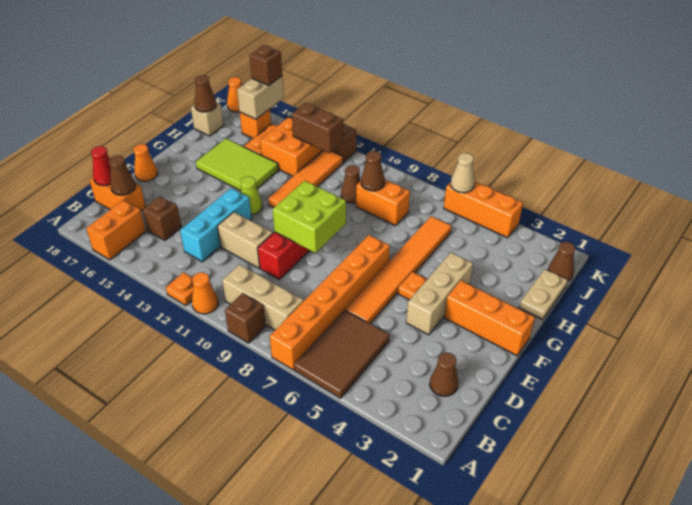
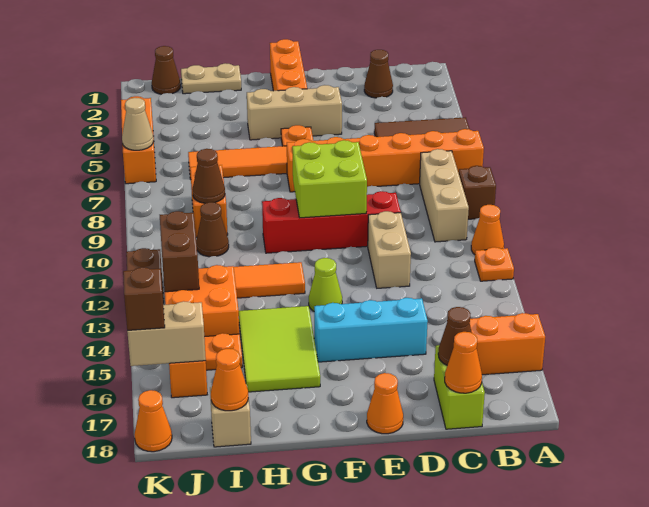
cyan brick C13:E13 level 1 -> cyan brick D15:F15 level 1
brown brick C15 level 1 -> none
orange brick C17:C18 level 1 -> lime brick C17:C18 level 1
red cone C18 level 2 -> orange cone C18 level 2
brown cone I18 level 2 -> orange cone I18 level 2

